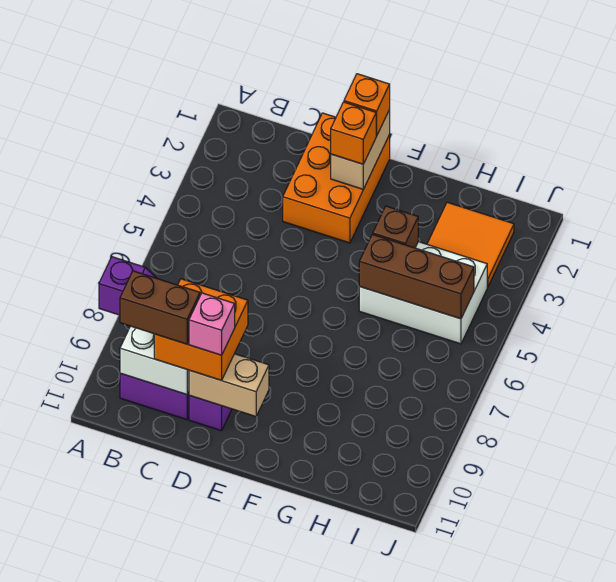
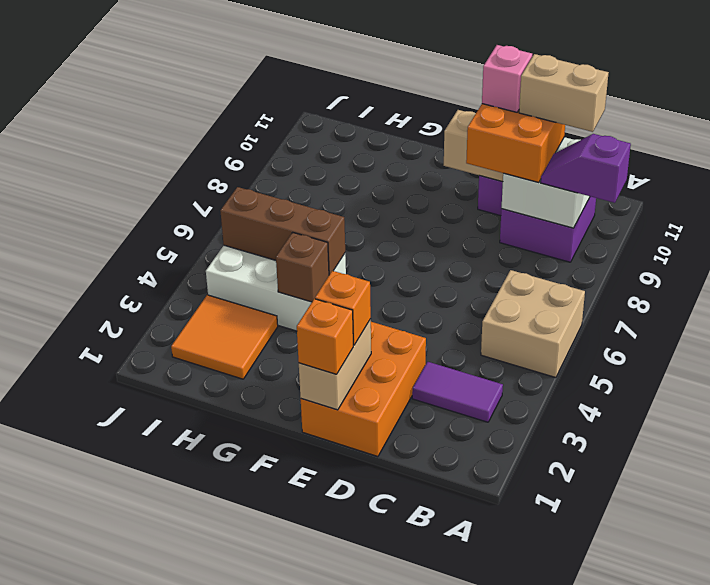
none -> tan brick A5:B6 level 1
none -> purple tile B3:C3 level 1
brown brick B10:C10 level 4 -> tan brick B10:C10 level 4

